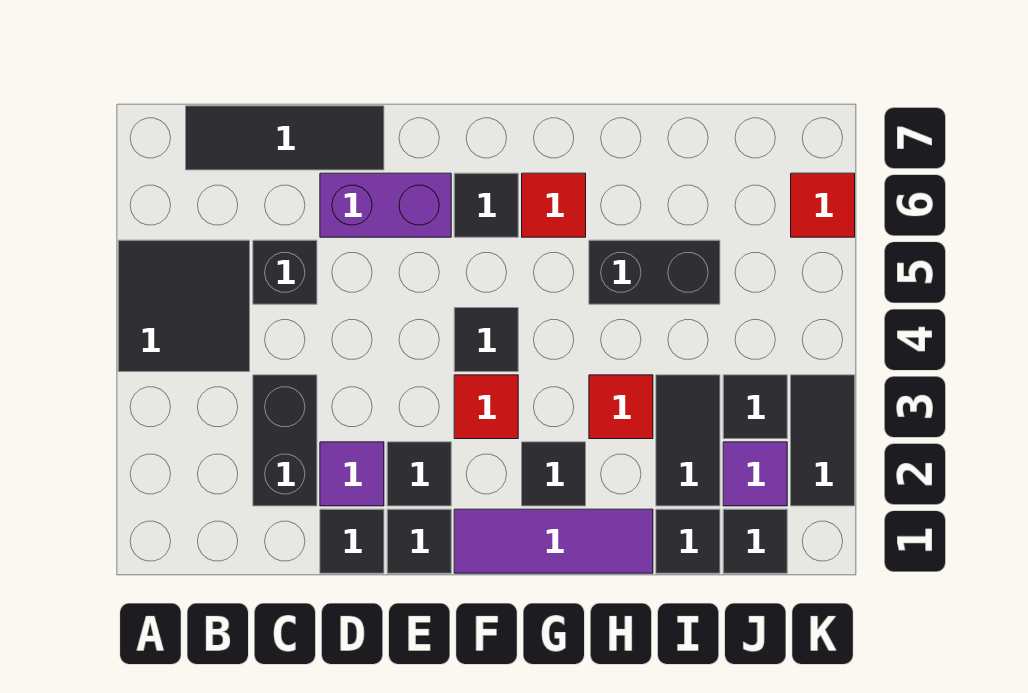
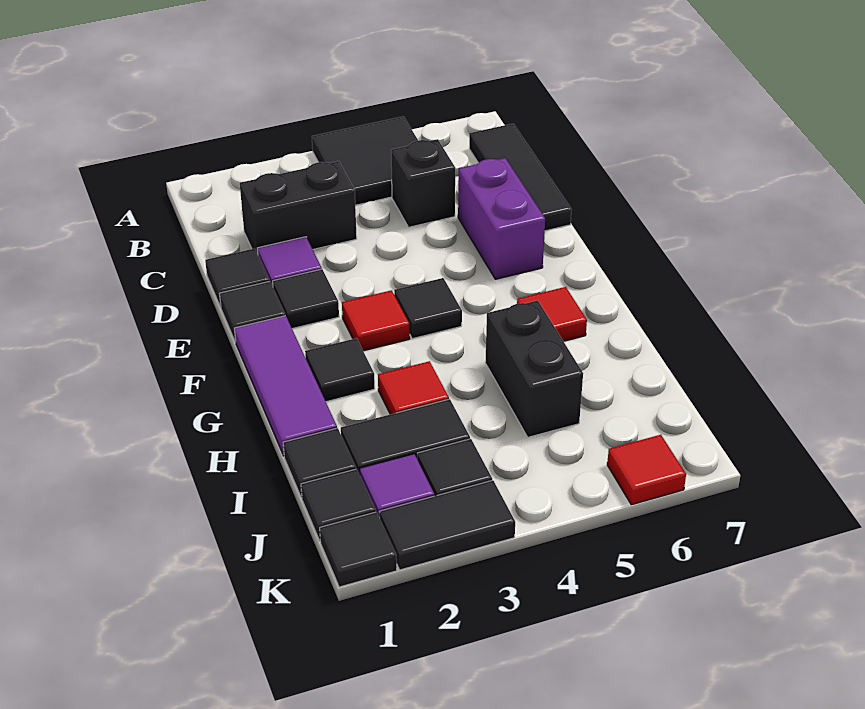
black tile F6 level 1 -> black tile K1 level 1

